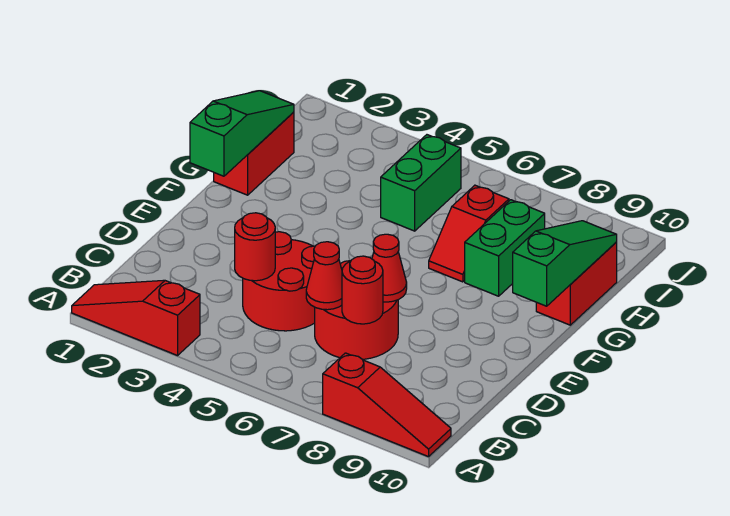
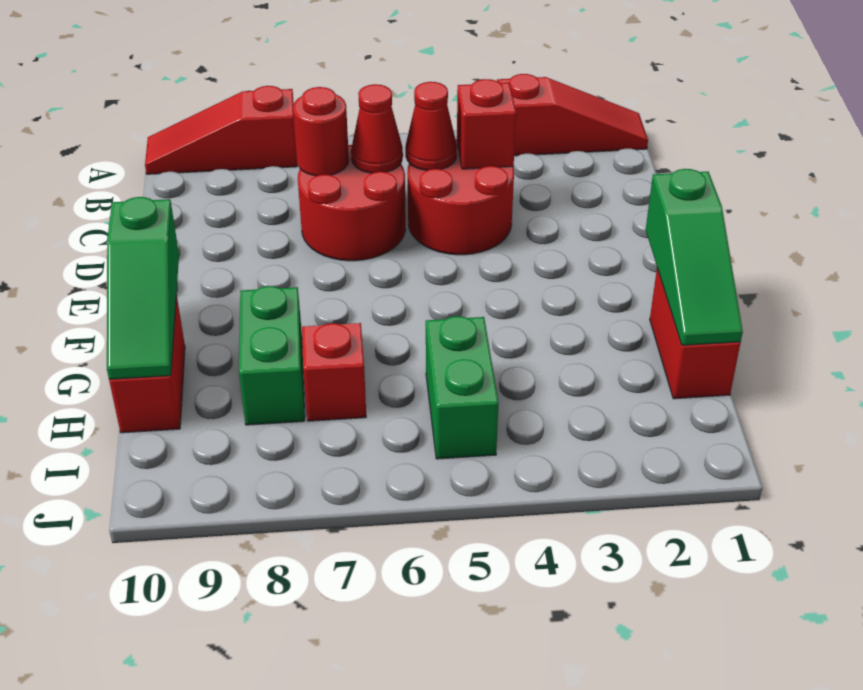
red round brick C4 level 2 -> red brick C4 level 2
red cone D7 level 2 -> red cone C5 level 2

